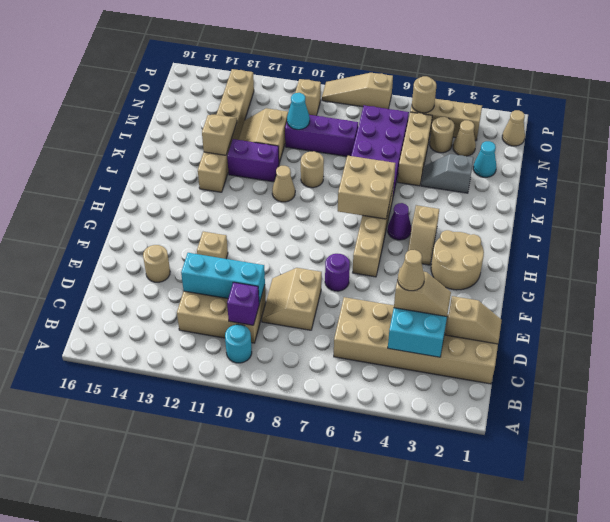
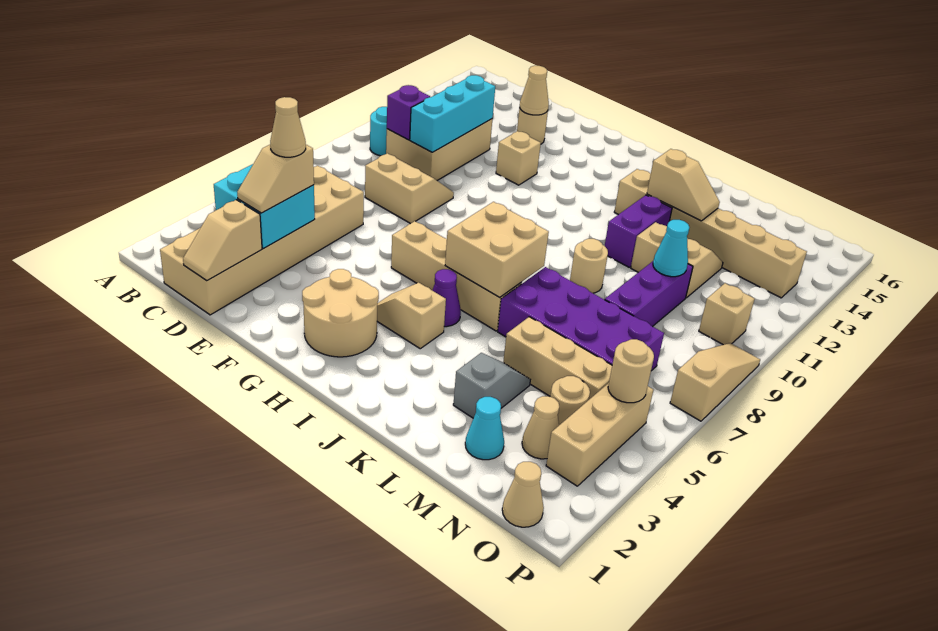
purple round brick F7 level 1 -> none
tan cone J10 level 1 -> tan cone E14 level 2

